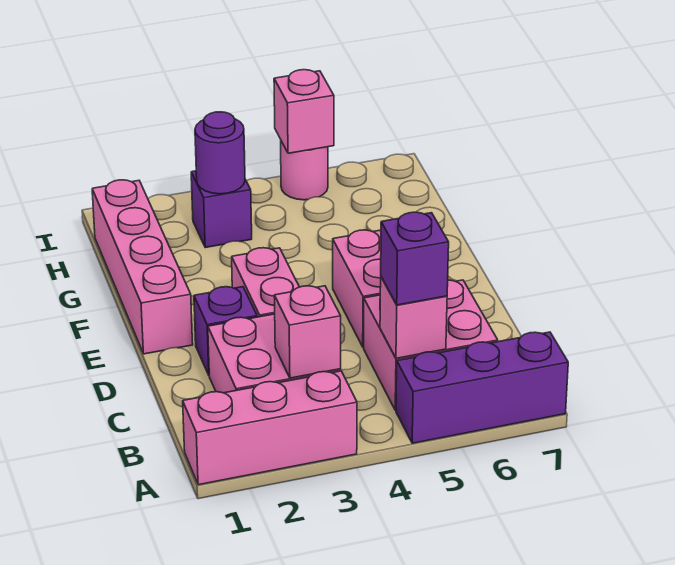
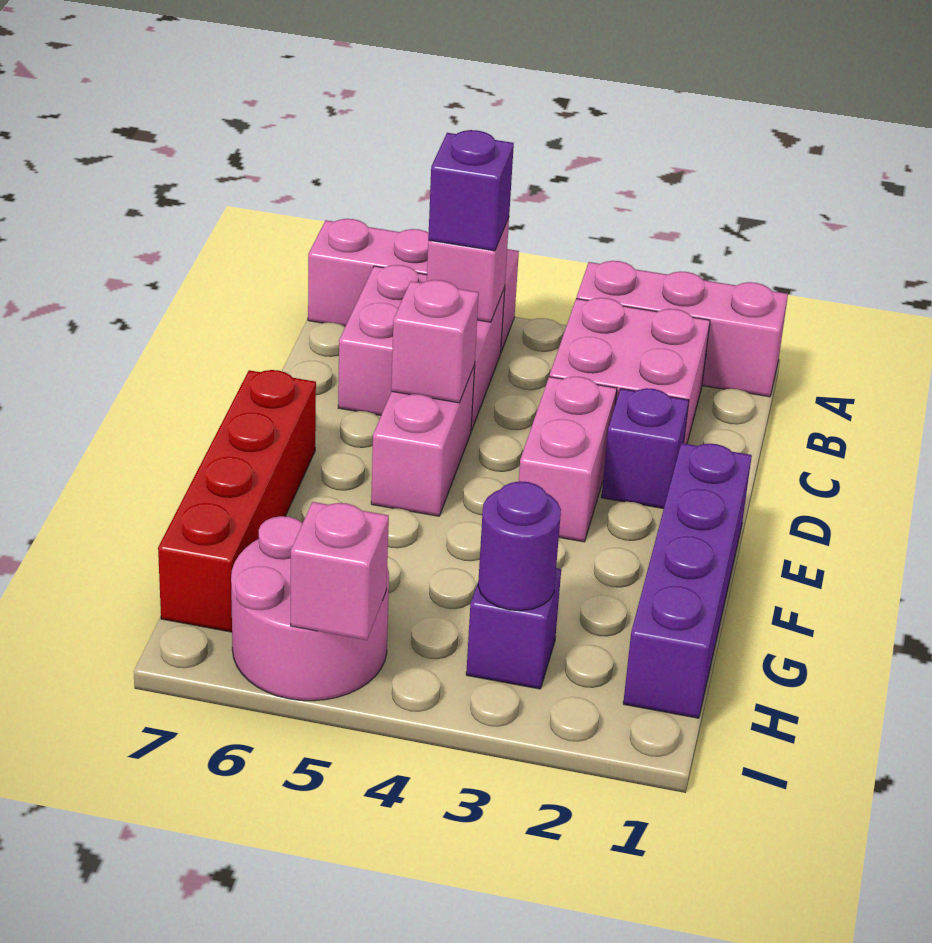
purple brick A5:A7 level 1 -> pink brick A5:A7 level 1
pink brick B3 level 2 -> pink brick D5 level 2
pink brick E1:H1 level 1 -> purple brick E1:H1 level 1
none -> red brick E7:H7 level 1
pink round brick I5 level 1 -> pink round brick H5:I6 level 1

